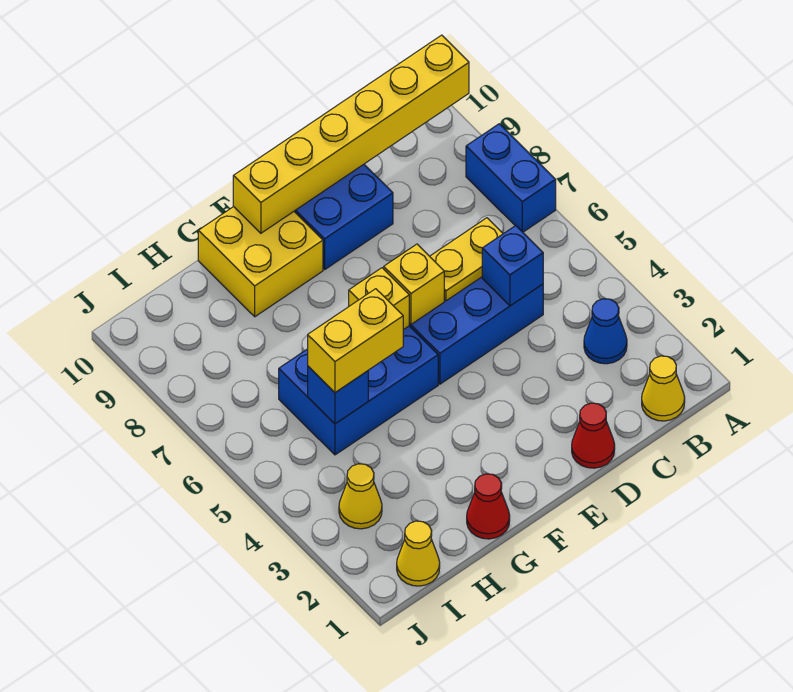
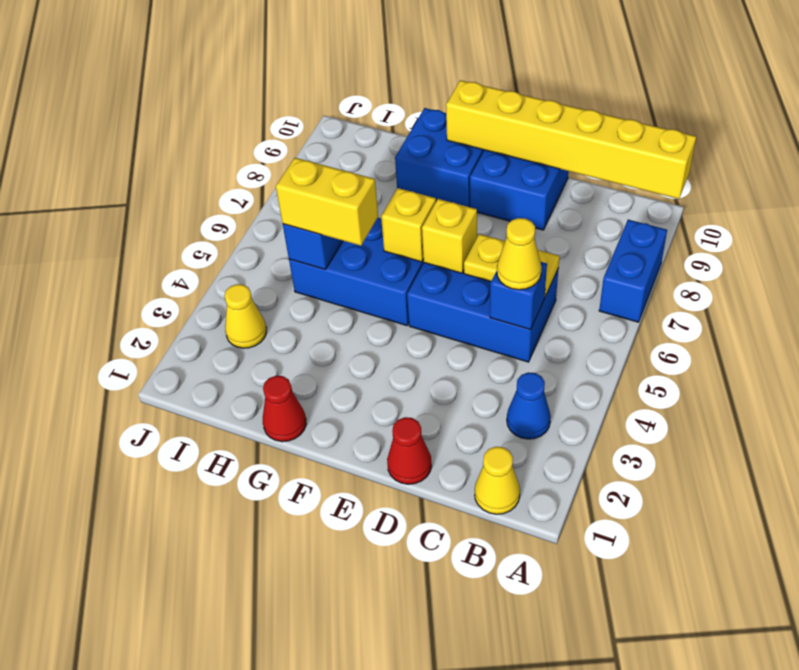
yellow brick F9:G10 level 1 -> blue brick F9:G10 level 1
yellow cone I1 level 1 -> yellow cone C5 level 3

